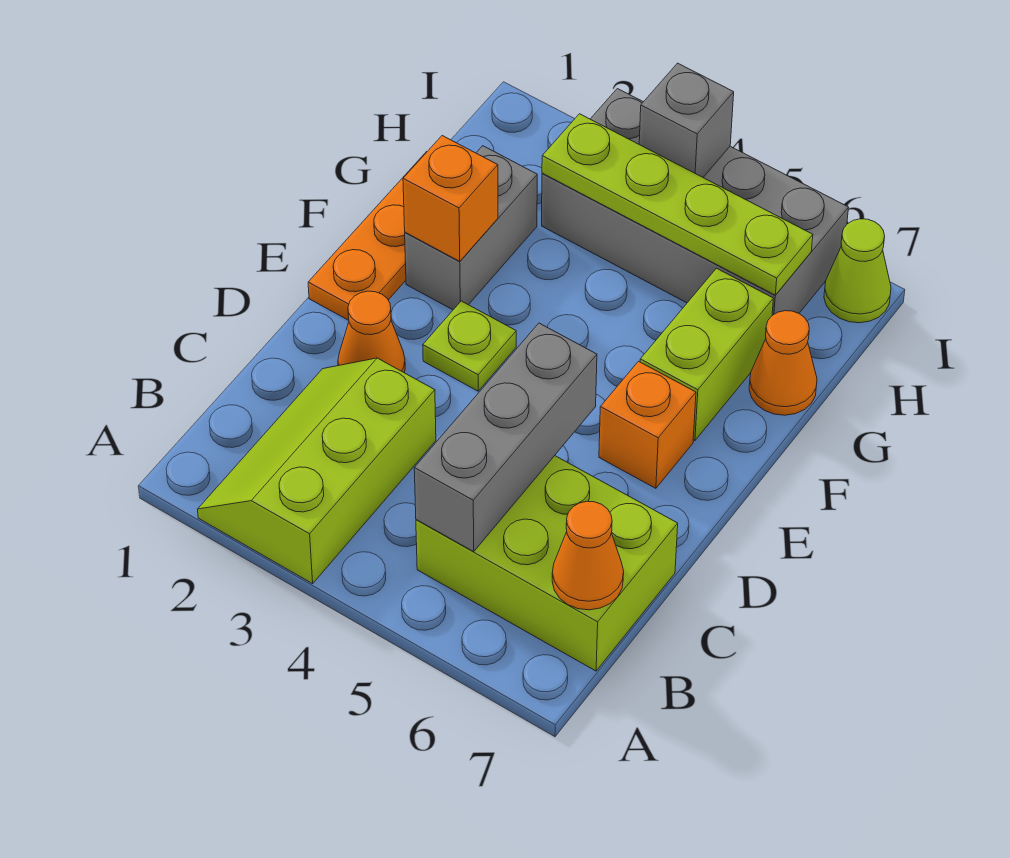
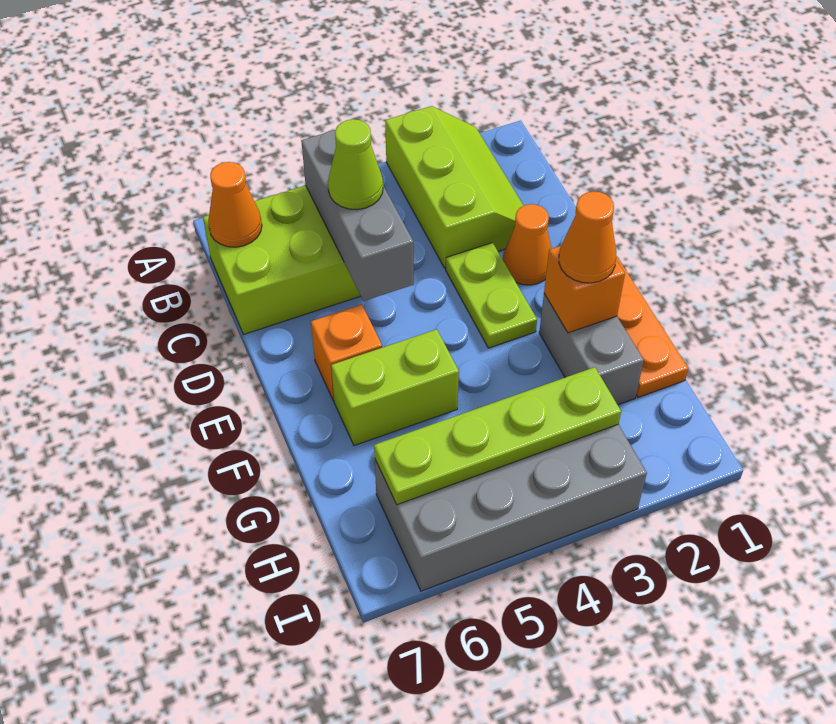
lime plate E3 level 1 -> lime plate D3:E3 level 1
lime brick F6:G6 level 1 -> lime brick F5:F6 level 1
orange cone G7 level 1 -> orange cone F2 level 3
grey brick I4 level 2 -> none
lime cone I7 level 1 -> lime cone C5 level 3

